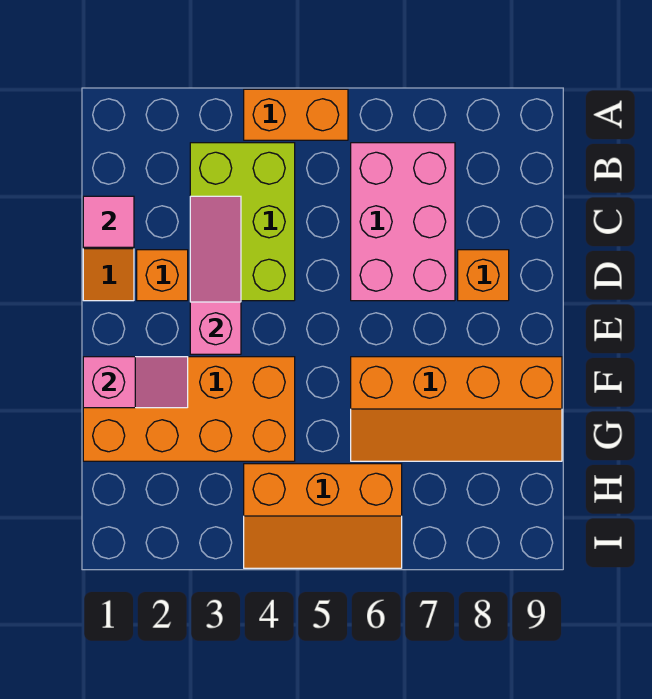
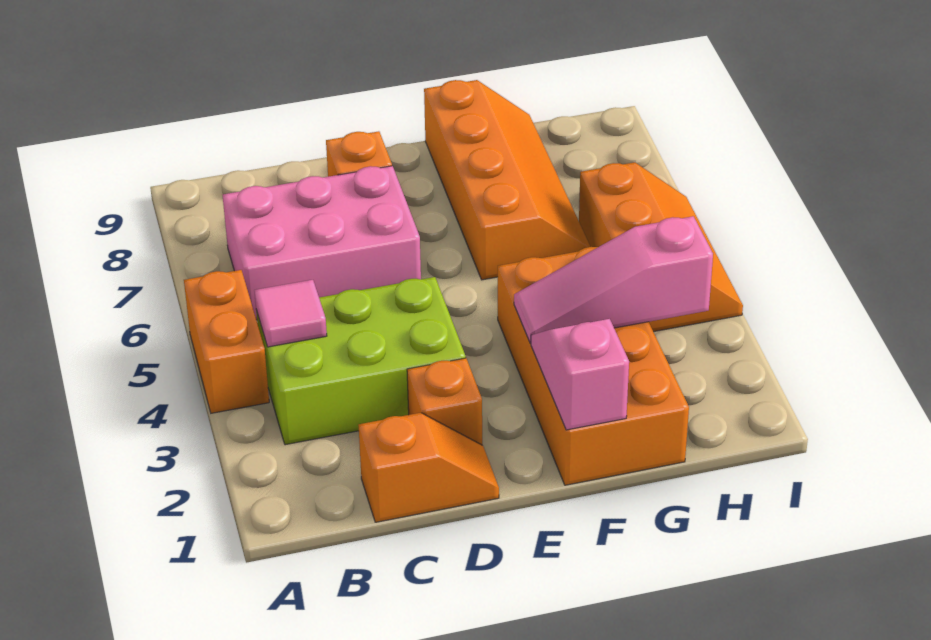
pink tile C1 level 2 -> pink tile B4 level 2
pink slope C3:E3 level 2 top E -> pink slope F3:H3 level 2 top H

